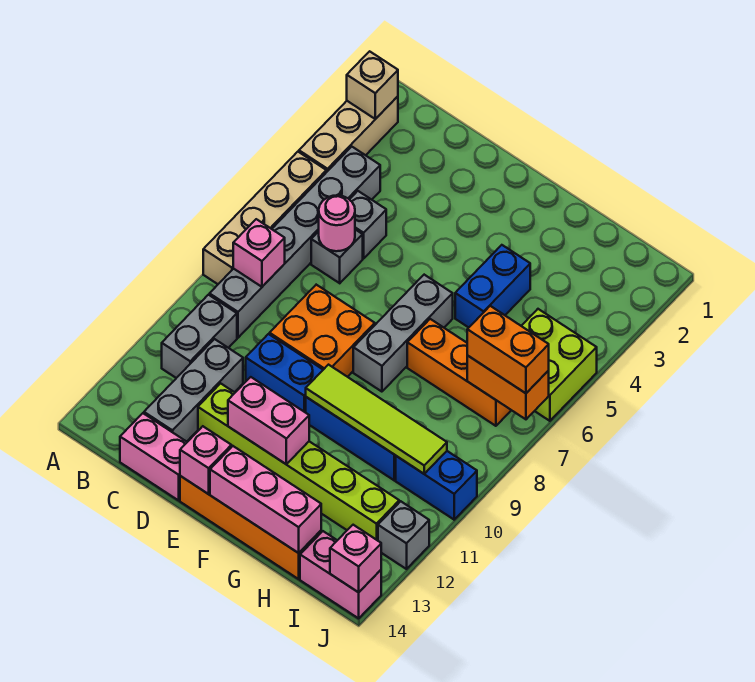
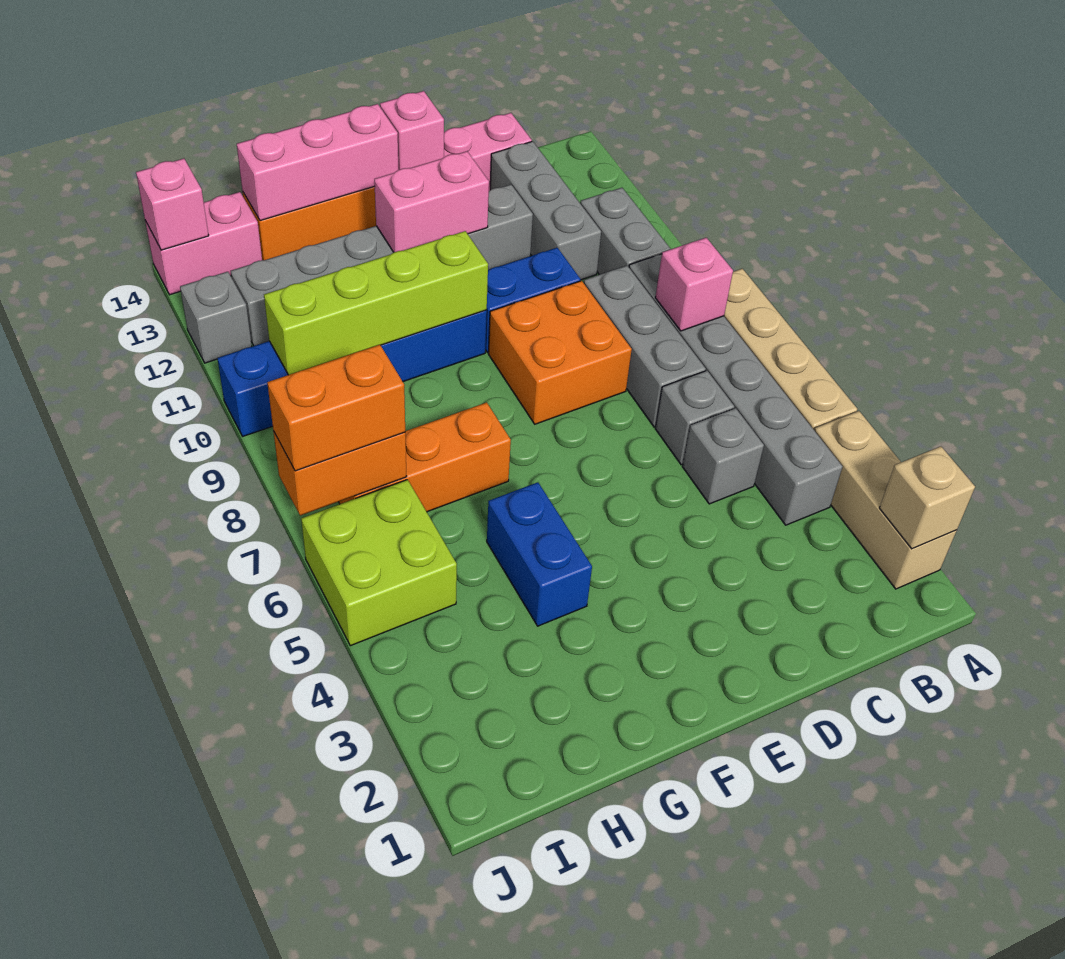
pink round brick C6 level 2 -> none
lime brick D12:I12 level 1 -> grey brick D12:I12 level 1
grey brick F6:F8 level 1 -> grey brick C7:C9 level 1
lime tile F10:I10 level 2 -> lime brick F10:I10 level 2

